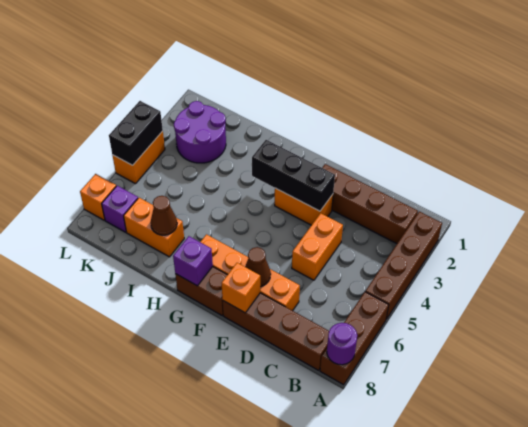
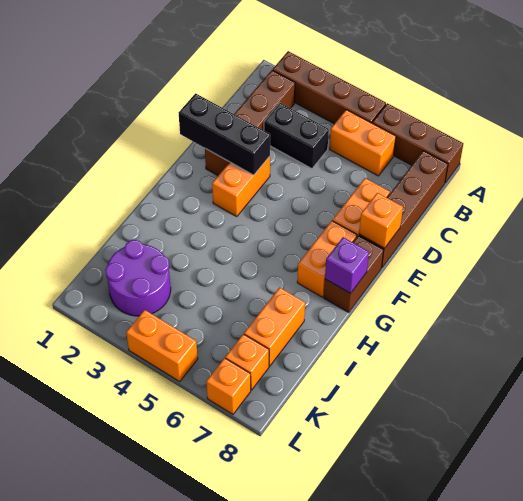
purple round brick A8 level 2 -> none
orange brick D4:D5 level 1 -> orange brick B5:B6 level 1
black brick E3:G3 level 2 -> black brick E1:E3 level 2
brown cone E7 level 2 -> none
brown cone I7 level 2 -> none
purple brick K7 level 1 -> orange brick K7 level 1
black brick L4:L5 level 2 -> black brick C3:C4 level 1

